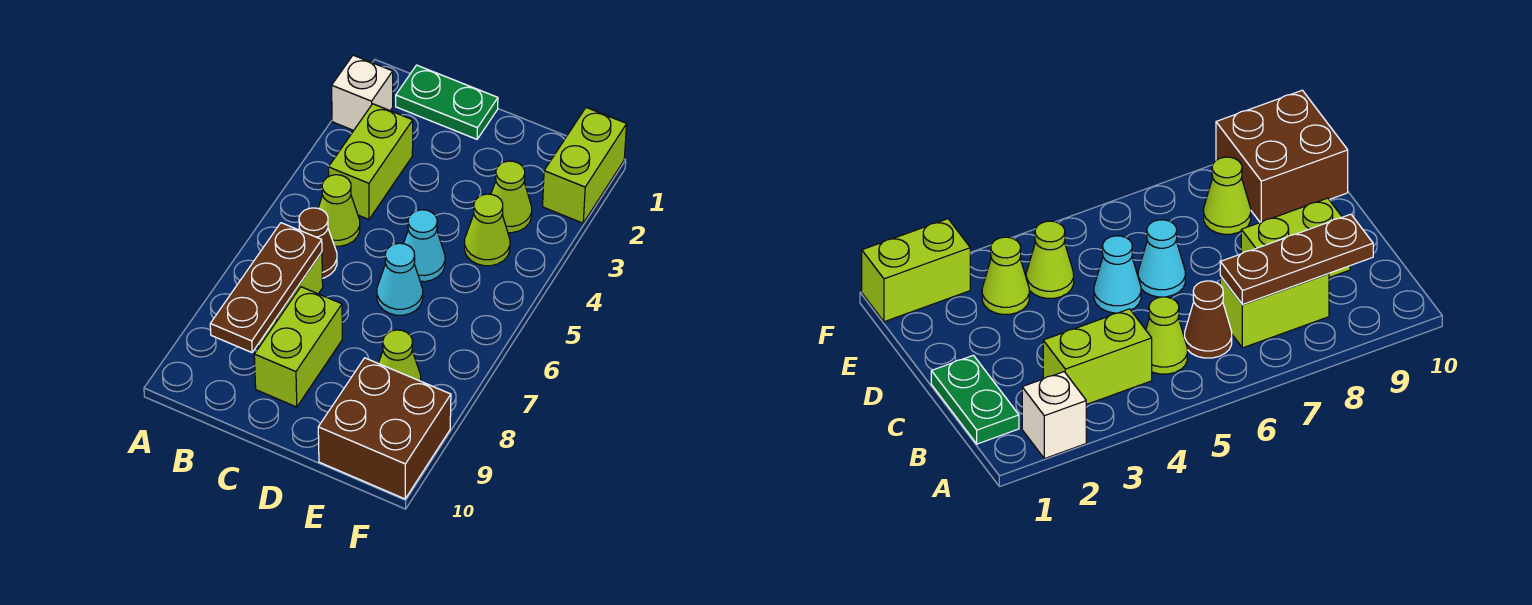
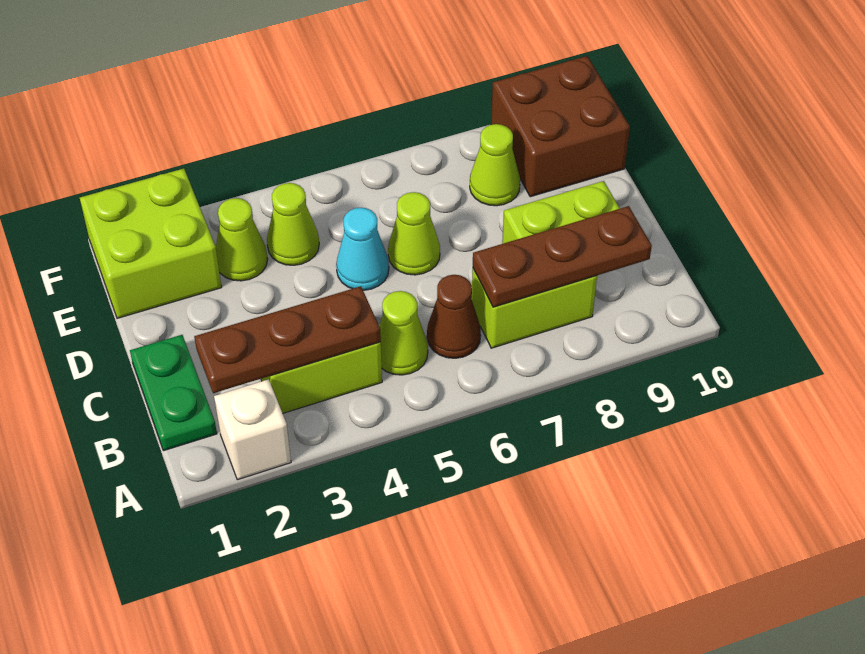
none -> brown plate B2:B4 level 2
cyan cone D6 level 1 -> lime cone D6 level 1
lime brick F1:F2 level 1 -> lime brick E1:F2 level 1

